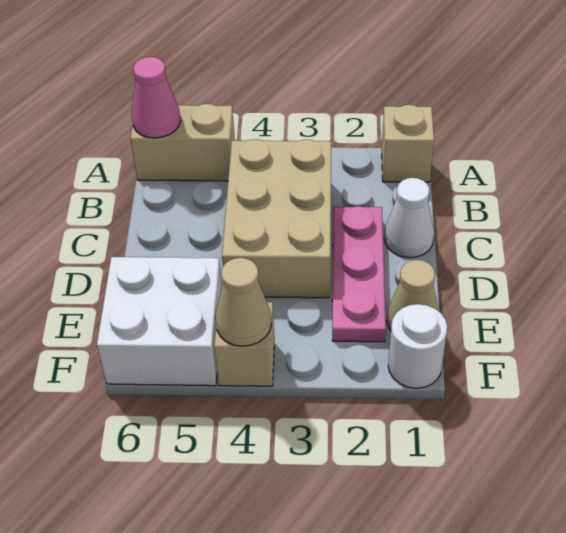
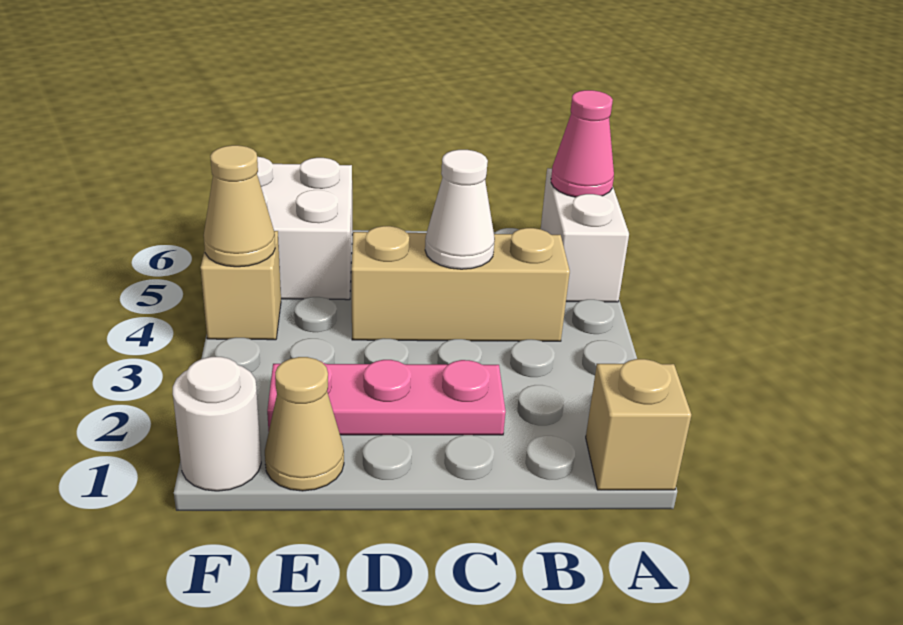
tan brick A5:A6 level 1 -> white brick A5:A6 level 1
tan brick B3:D4 level 1 -> tan brick B4:D4 level 1
white cone C1 level 1 -> white cone C4 level 2

